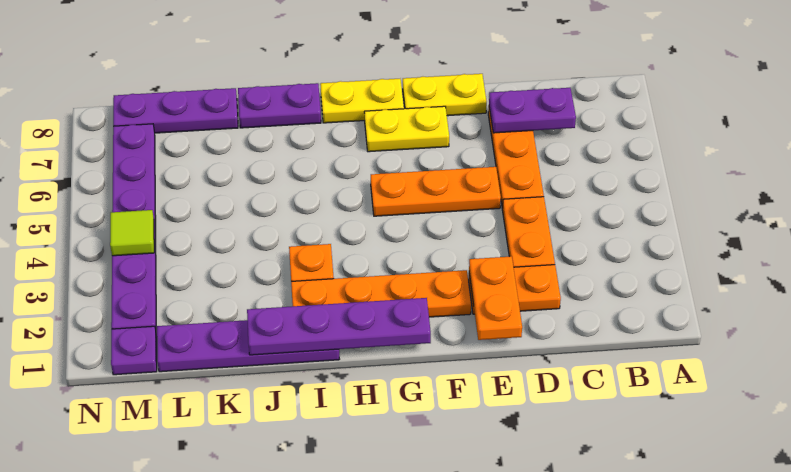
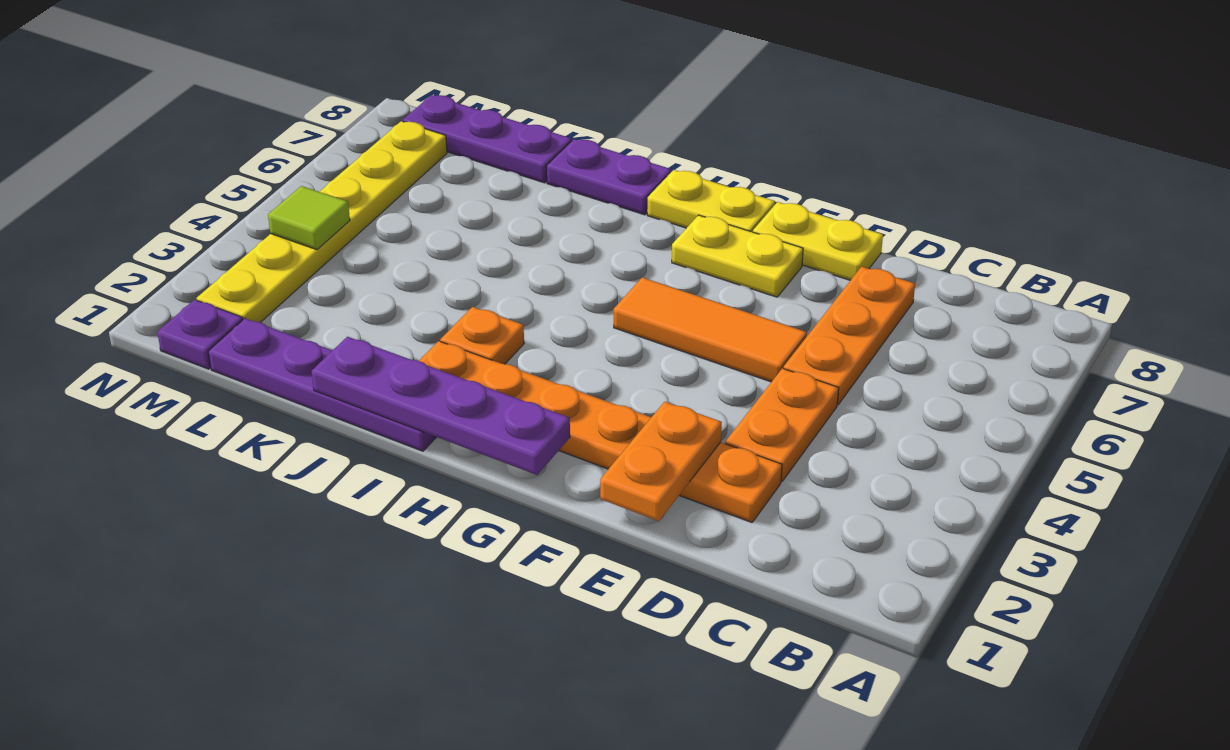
purple plate C7:D7 level 2 -> none
orange plate E5:G5 level 1 -> orange tile E5:G5 level 1
purple plate M2:M7 level 1 -> yellow plate M2:M7 level 1

